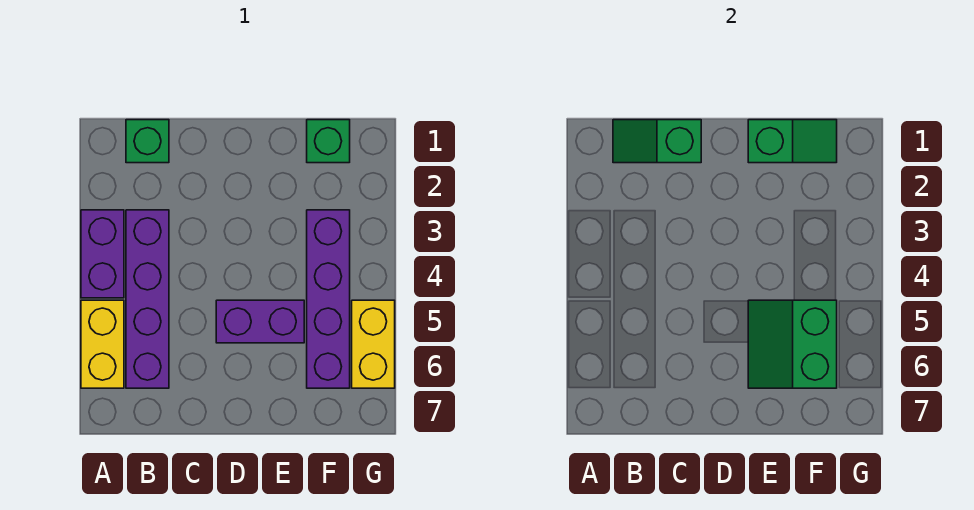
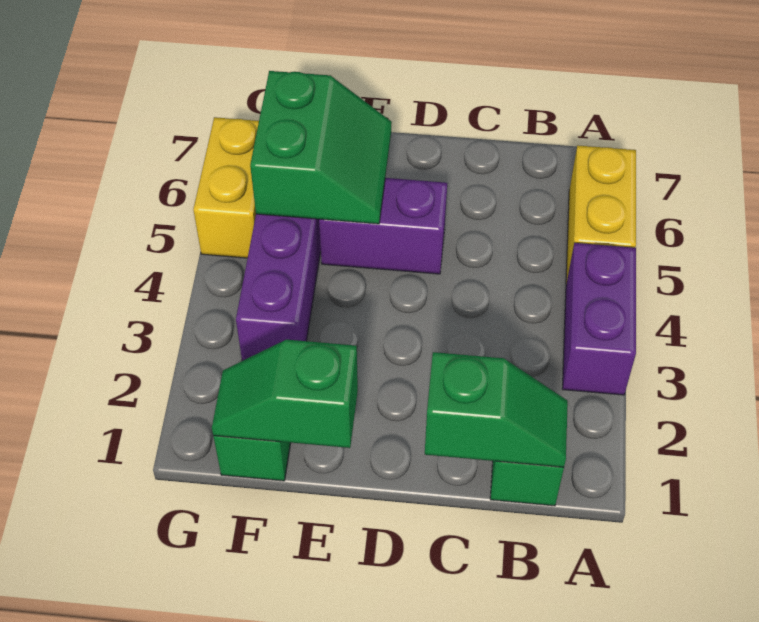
purple brick B3:B6 level 1 -> none

